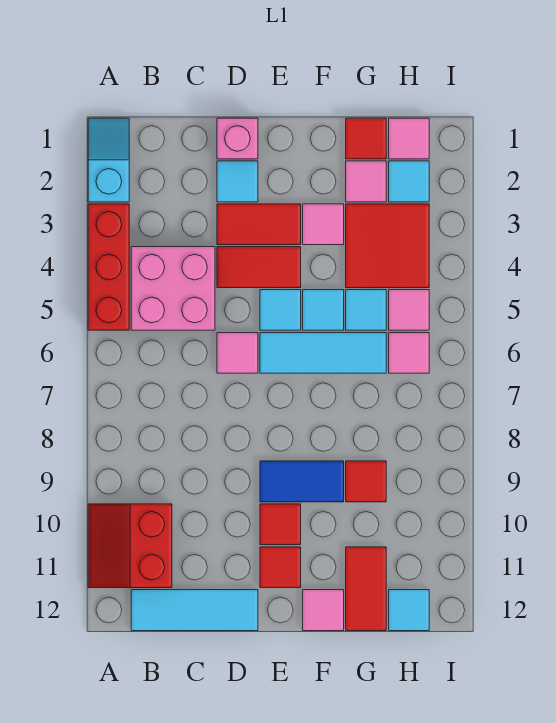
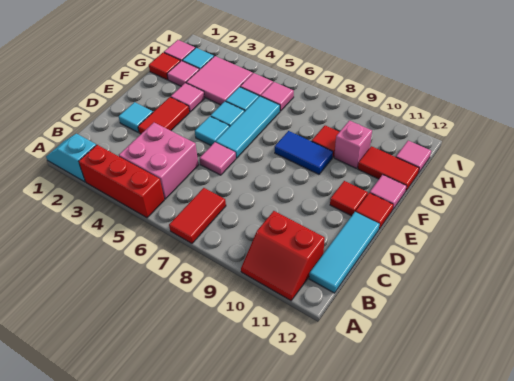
pink brick D1 level 1 -> pink brick G10 level 1
red tile D4:E4 level 1 -> red tile A7:B7 level 1
blue tile E9:F9 level 1 -> blue tile F8:F9 level 1
red tile E10 level 1 -> red tile E12 level 1
red tile G3:H4 level 1 -> pink tile G3:H4 level 1
cyan tile H12 level 1 -> pink tile H12 level 1

